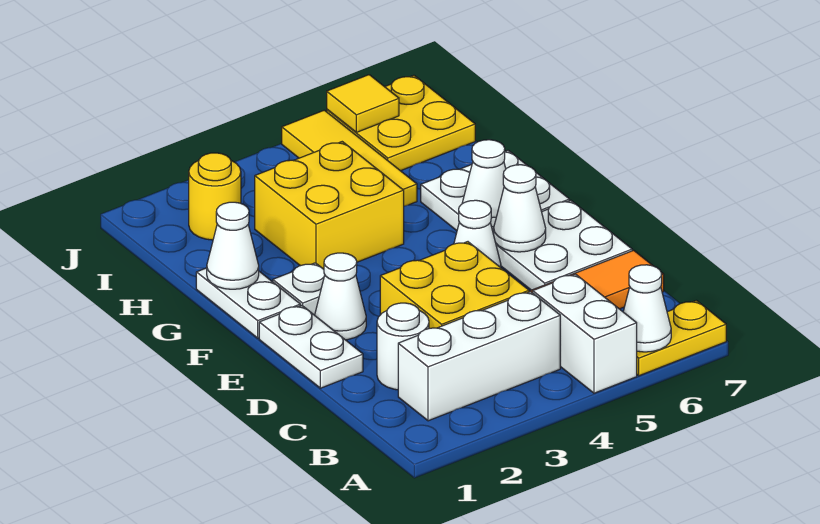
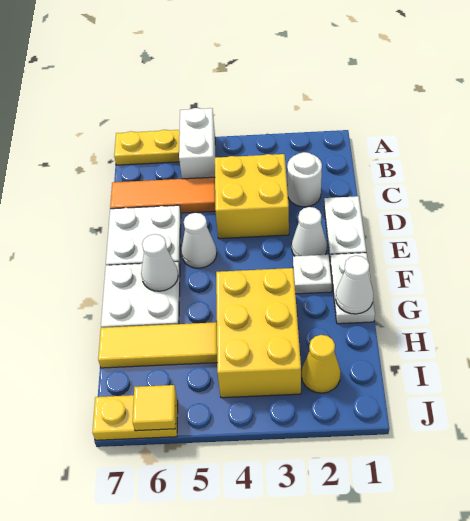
white cone A6 level 2 -> none
white brick B2:B4 level 1 -> none
white cone E6 level 2 -> none
yellow brick G3:H4 level 1 -> yellow brick G3:I4 level 1
yellow tile H5:J5 level 1 -> yellow tile H5:H7 level 1
yellow round brick I2 level 1 -> yellow cone I2 level 1
yellow plate I6:J7 level 1 -> yellow plate J6:J7 level 1

